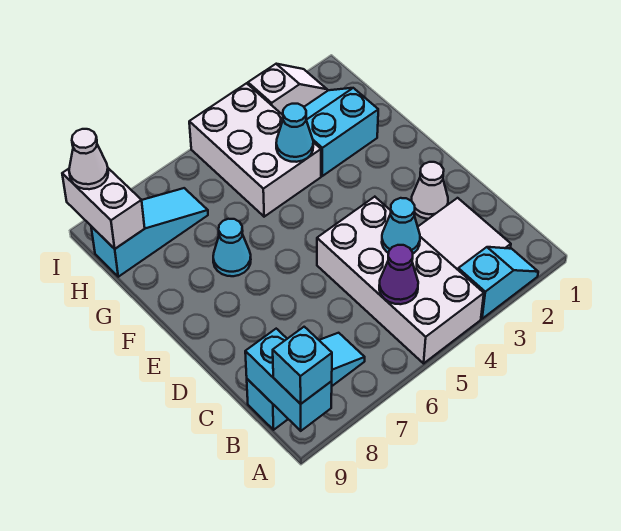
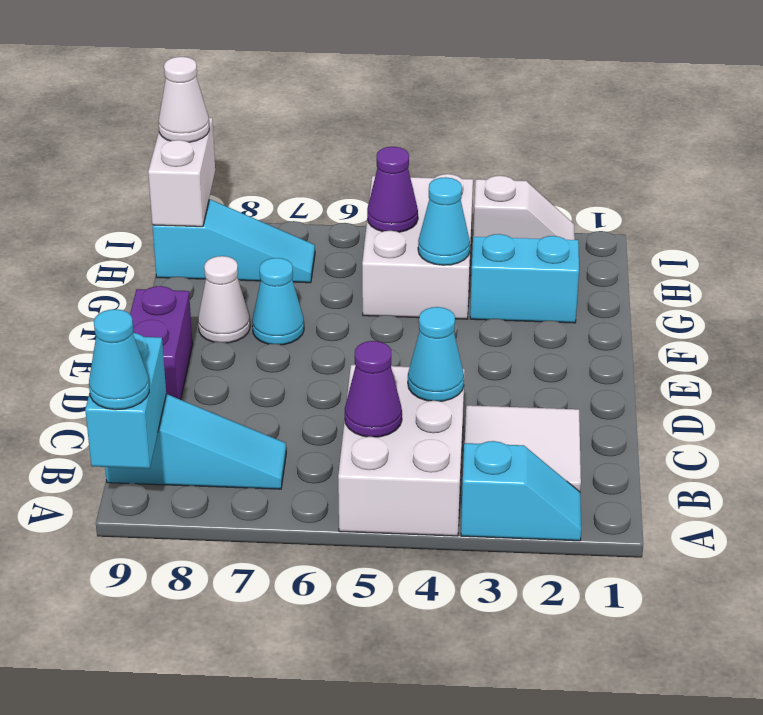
white brick A4:D5 level 1 -> white brick A4:C5 level 1
cyan brick A9 level 3 -> cyan cone A9 level 3
white cone D2 level 1 -> white cone F8 level 1
none -> purple brick D9:E9 level 1
none -> purple cone H5 level 2

